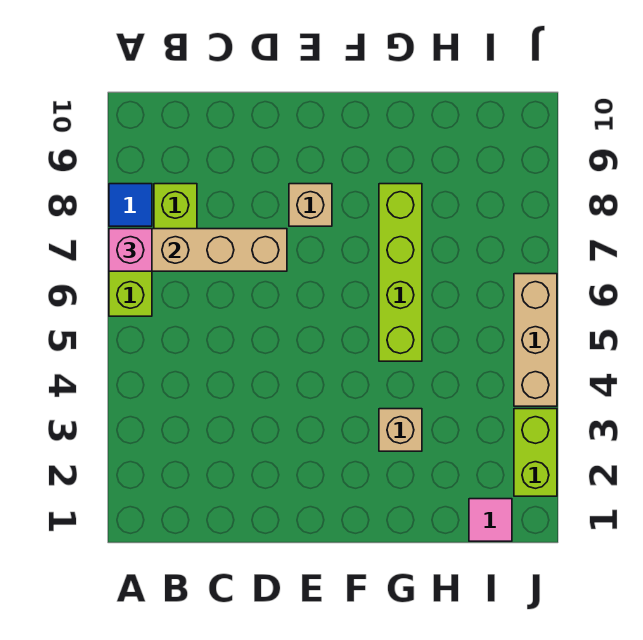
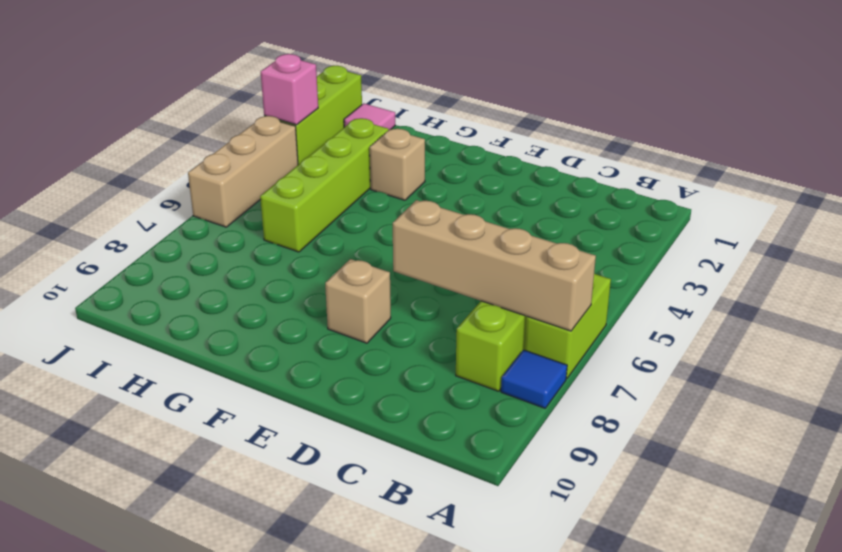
pink brick A7 level 3 -> pink brick J3 level 2
lime brick G5:G8 level 1 -> lime brick H3:H6 level 1
lime brick J2:J3 level 1 -> lime brick J1:J3 level 1

